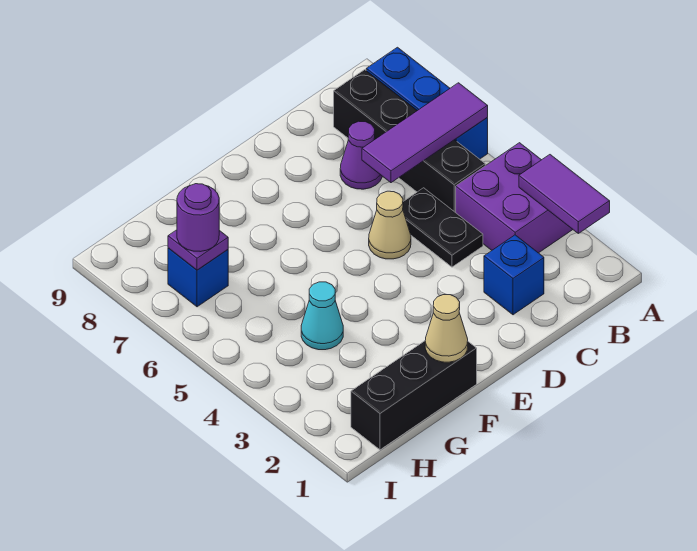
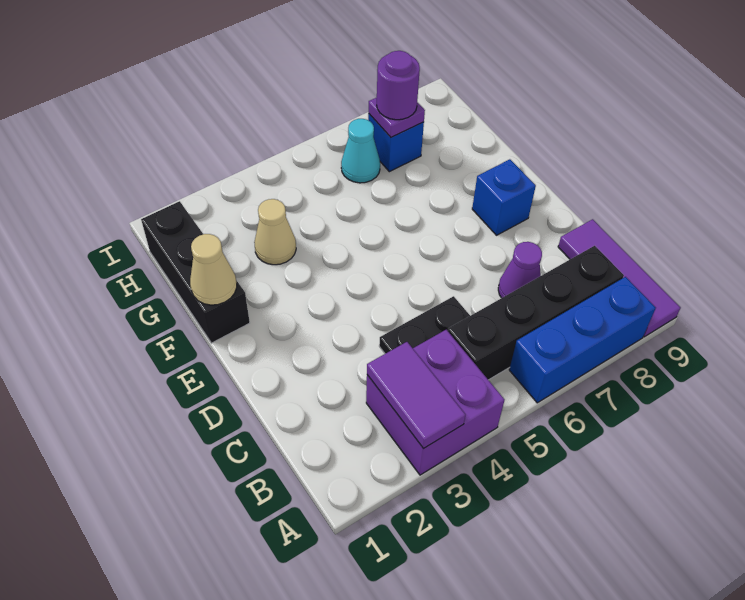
purple tile A2:A3 level 2 -> purple tile A3:B3 level 2
purple tile A6:C6 level 2 -> purple tile A9:C9 level 1
blue brick C2 level 1 -> blue brick E8 level 1
tan cone D5 level 1 -> tan cone G3 level 1
cyan cone G4 level 1 -> cyan cone H6 level 1

